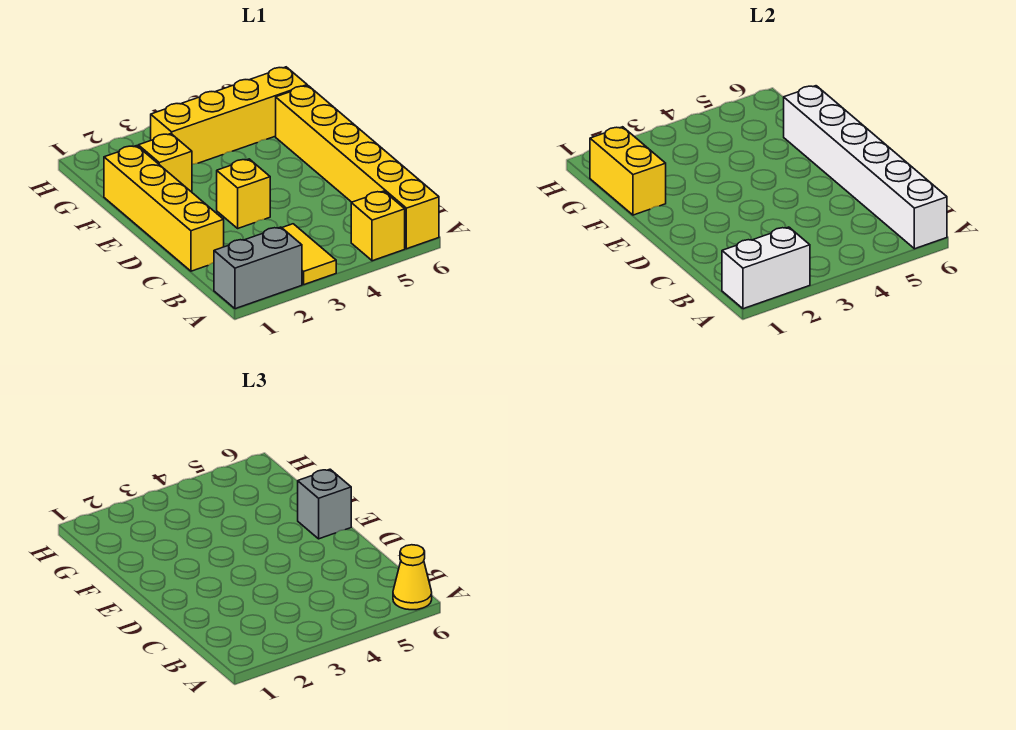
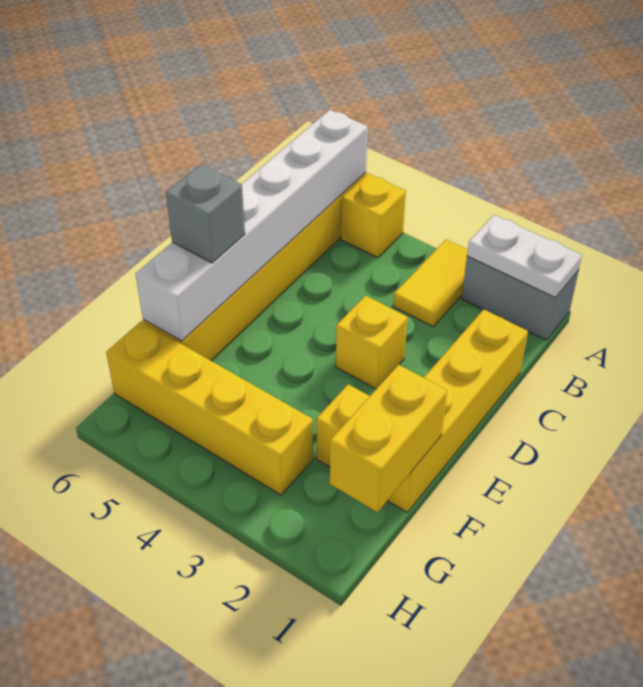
white brick A1:A2 level 2 -> white plate A1:A2 level 2
yellow cone A6 level 3 -> none

